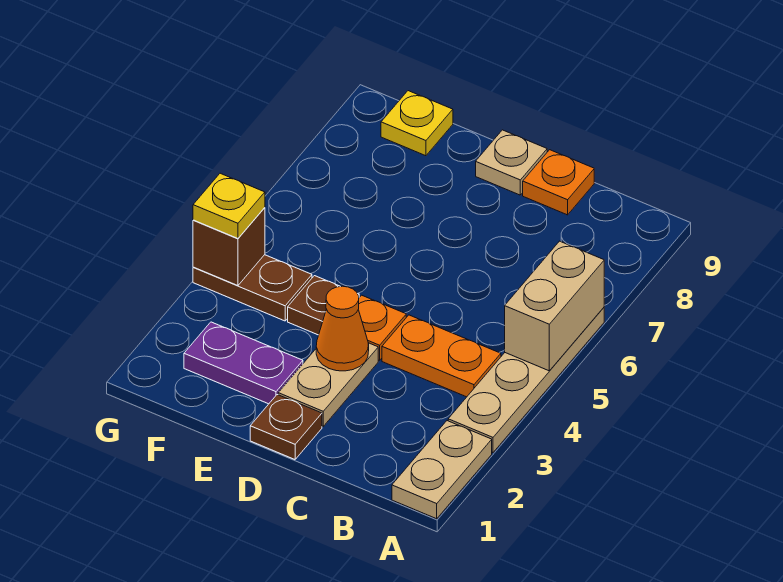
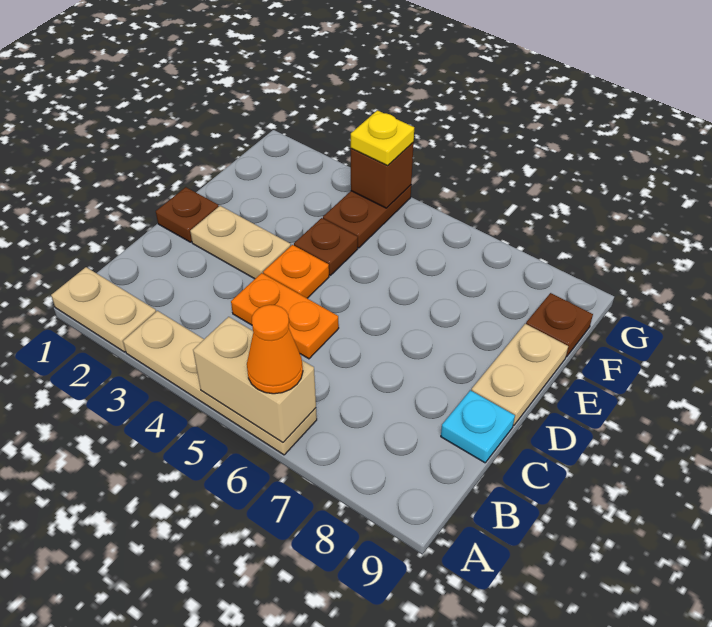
orange plate B4:C4 level 1 -> orange plate C4:C5 level 1
orange plate C9 level 1 -> cyan plate C9 level 1
orange cone D3 level 2 -> orange cone A6 level 3
tan plate D9 level 1 -> tan plate D9:E9 level 1
purple plate E2:F2 level 1 -> none
yellow plate F9 level 1 -> brown plate F9 level 1

